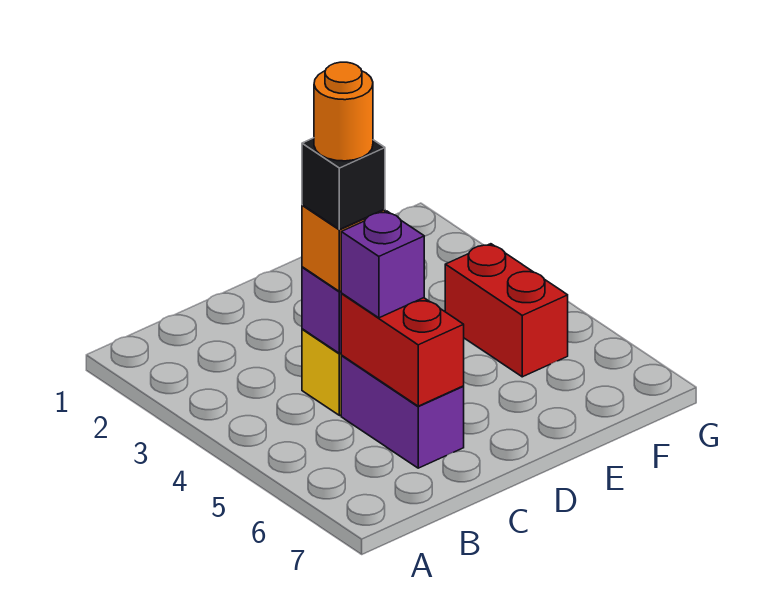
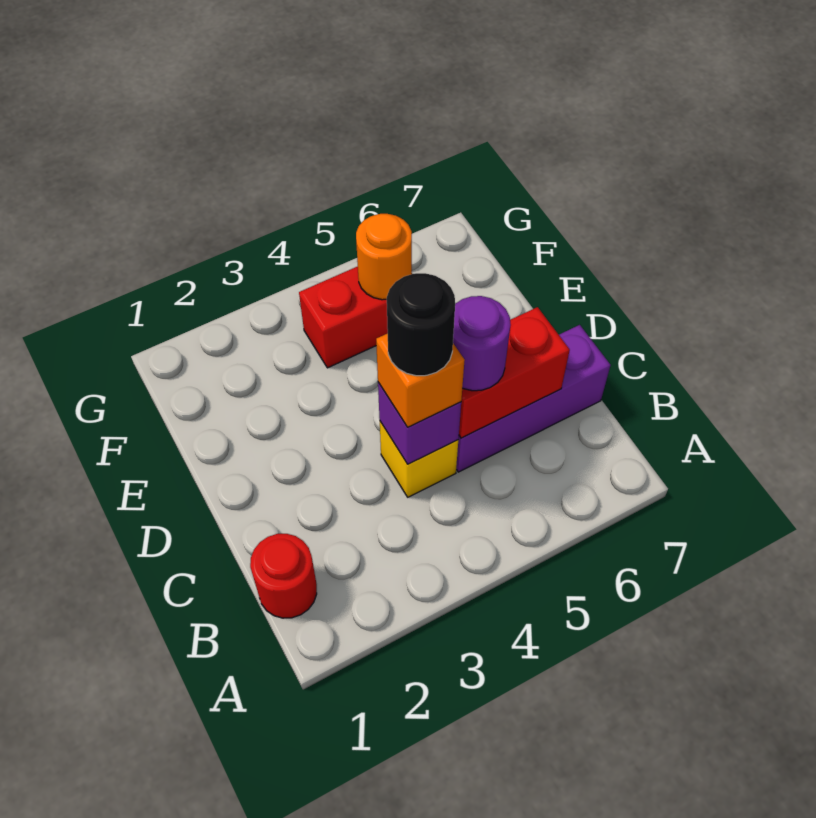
none -> red round brick B1 level 1
black brick C4 level 4 -> black round brick C4 level 4
orange round brick C4 level 5 -> orange round brick F5 level 2
purple brick C5:C6 level 1 -> purple brick C5:C7 level 1
purple brick C5 level 3 -> purple round brick C5 level 3

